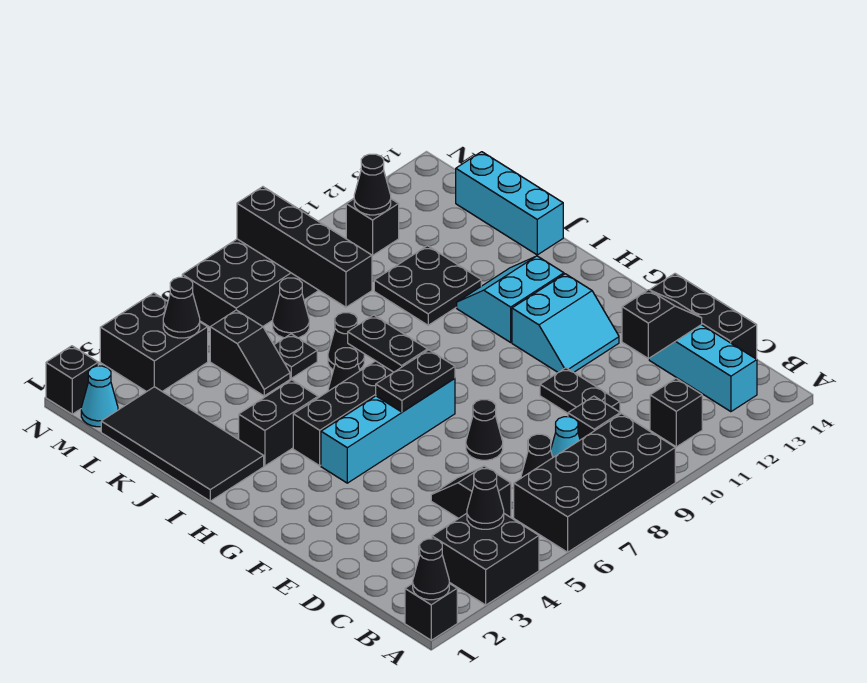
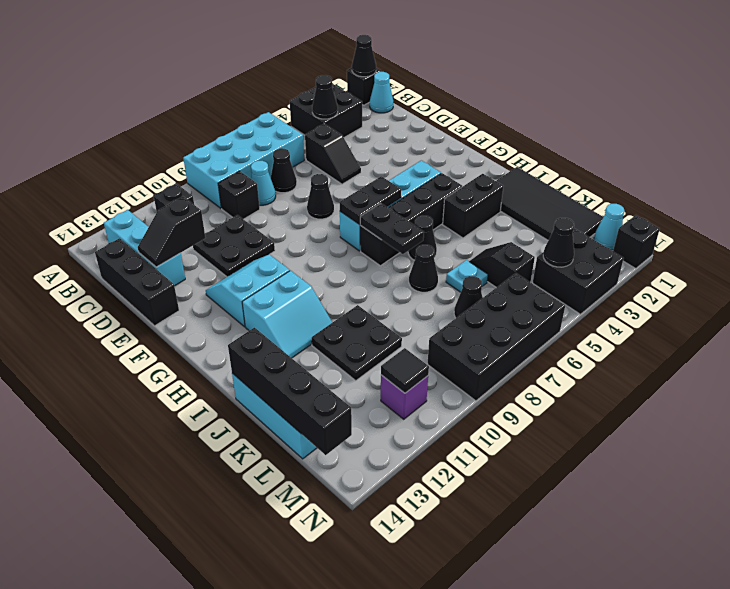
black brick A6:B9 level 1 -> cyan brick A6:B9 level 1
none -> cyan cone B1 level 1
black plate D10:E10 level 1 -> black plate D10:E11 level 1
black plate K6 level 1 -> cyan plate K6 level 1
black brick K8:N8 level 2 -> black brick J14:M14 level 2
black brick M11 level 1 -> purple brick M11 level 1
black cone M11 level 2 -> black tile M11 level 2

